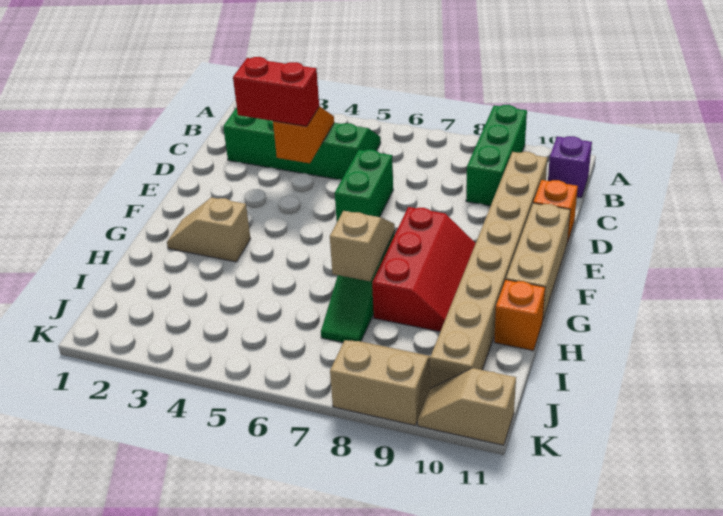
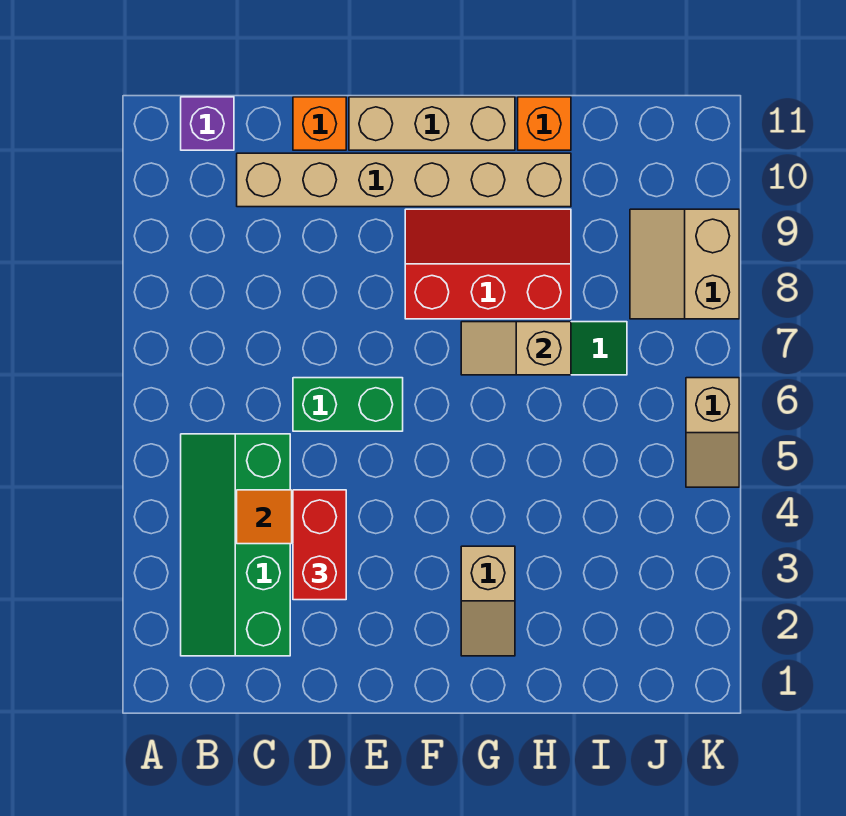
green brick A9:C9 level 1 -> none
tan brick C10:J10 level 1 -> tan brick C10:H10 level 1
tan slope K10:K11 level 1 top 11 -> tan slope K5:K6 level 1 top 6

